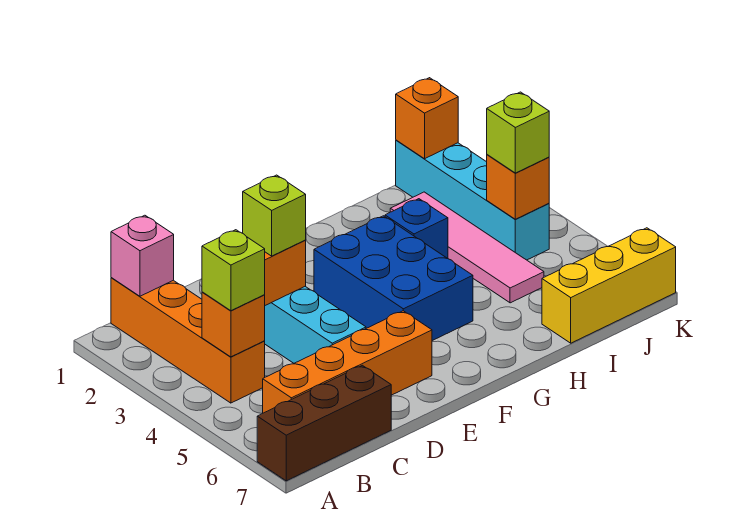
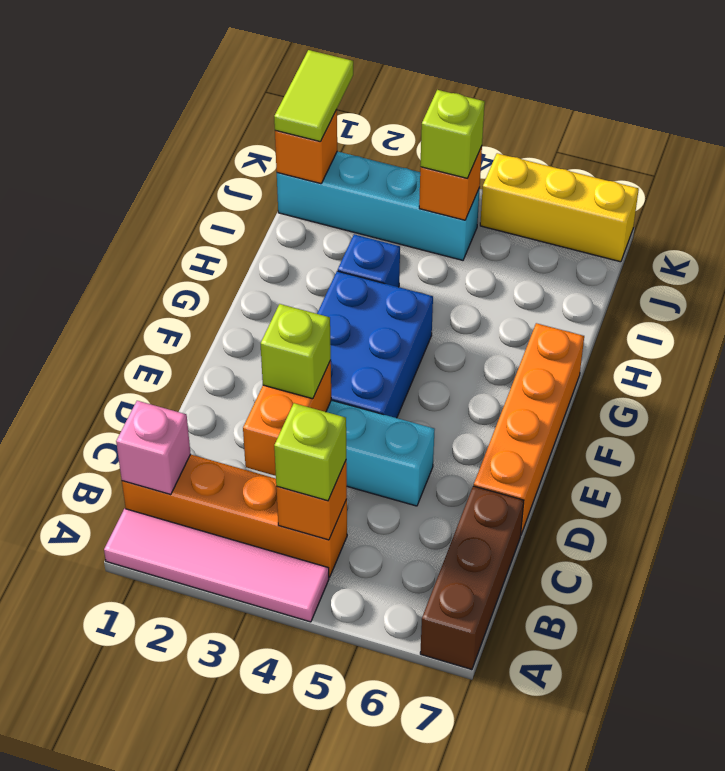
orange brick B6:E6 level 1 -> orange brick D7:G7 level 1
blue brick F3:G5 level 1 -> blue brick E3:G4 level 1
pink tile I2:I5 level 1 -> pink tile A1:A4 level 1
yellow brick I7:K7 level 1 -> yellow brick K5:K7 level 1
none -> lime tile J1:K1 level 3

